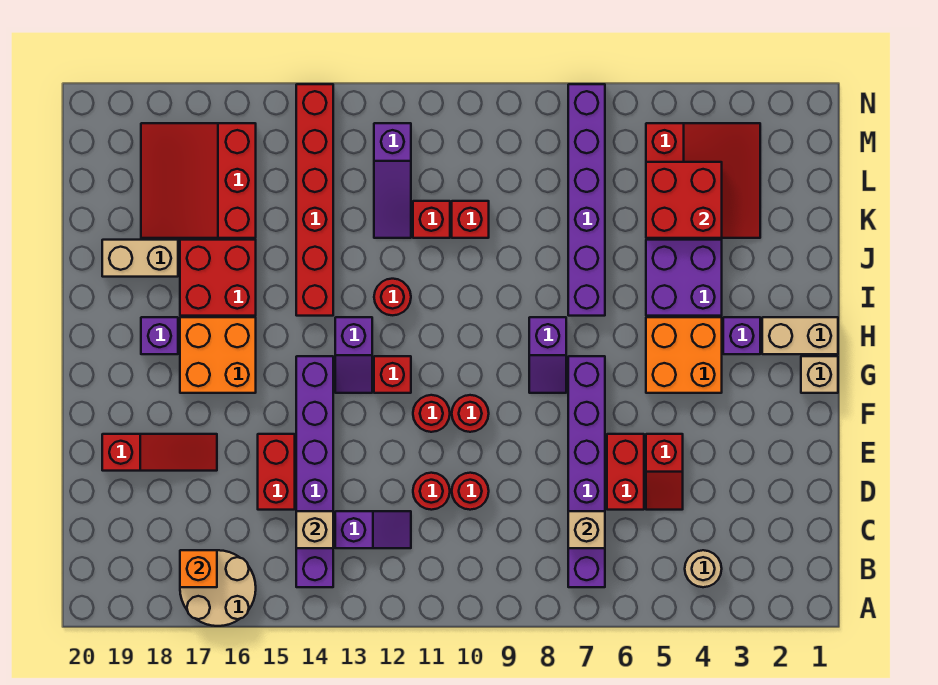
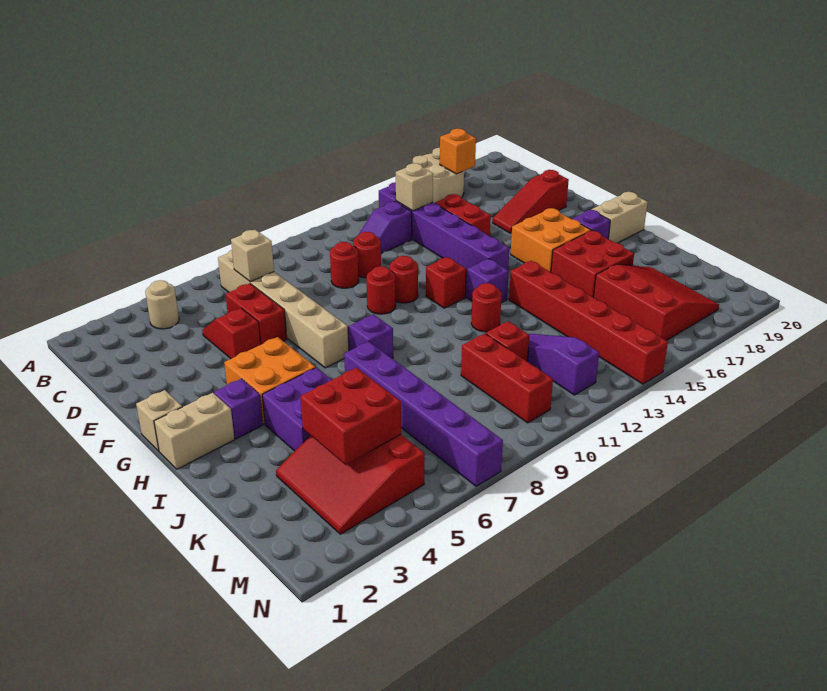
purple brick B7:G7 level 1 -> tan brick B7:G7 level 1
tan brick J18:J19 level 1 -> tan brick H19:H20 level 1
red brick K10 level 1 -> red brick K10:M10 level 1

